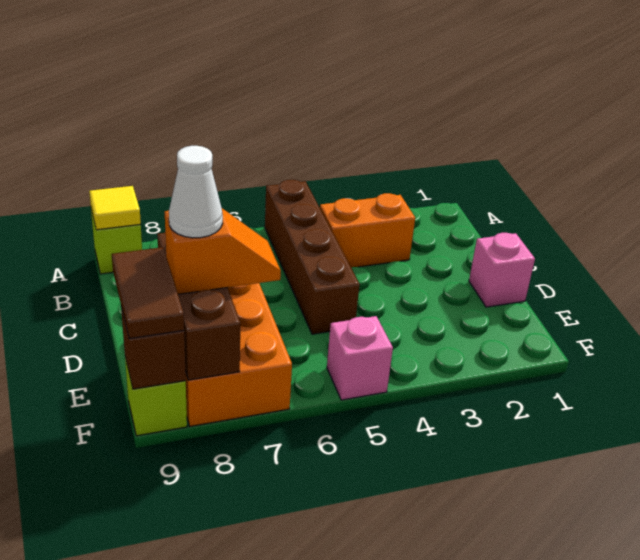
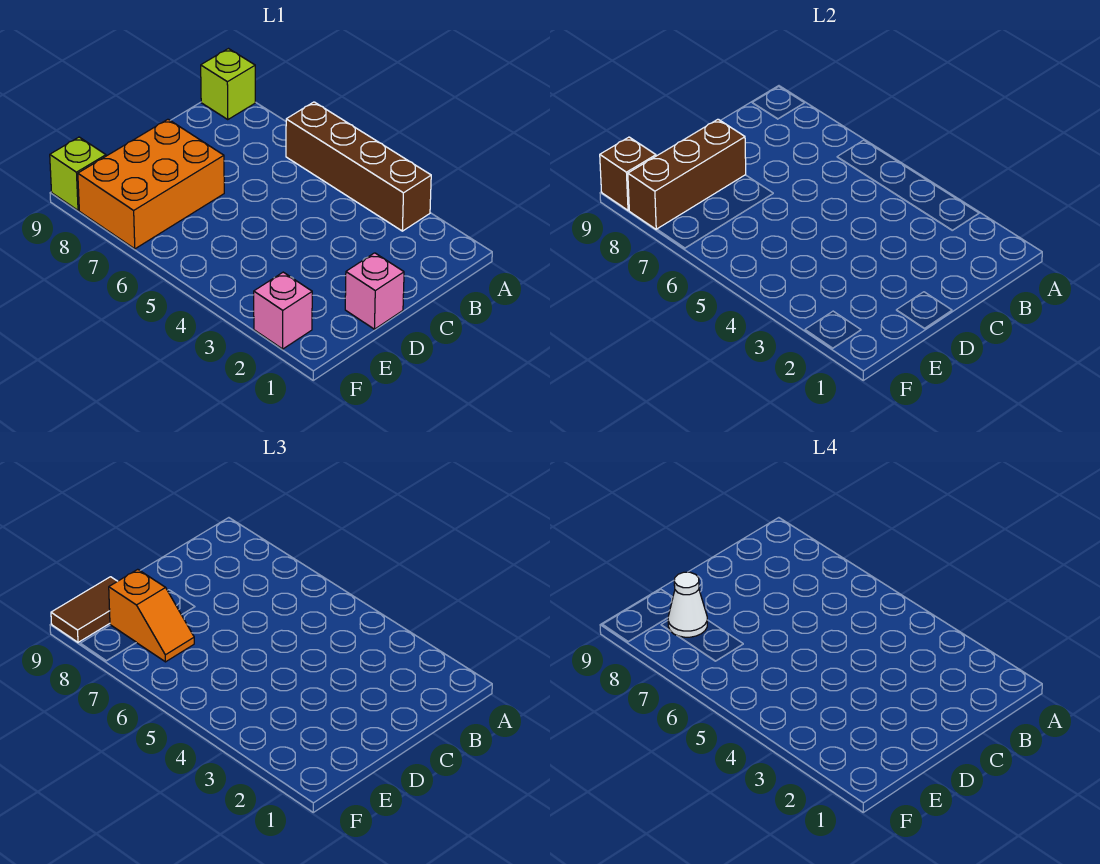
brown brick A5:D5 level 1 -> brown brick A3:A6 level 1
yellow tile A9 level 2 -> none
orange brick B3:B4 level 1 -> none
pink brick F5 level 1 -> pink brick F2 level 1

